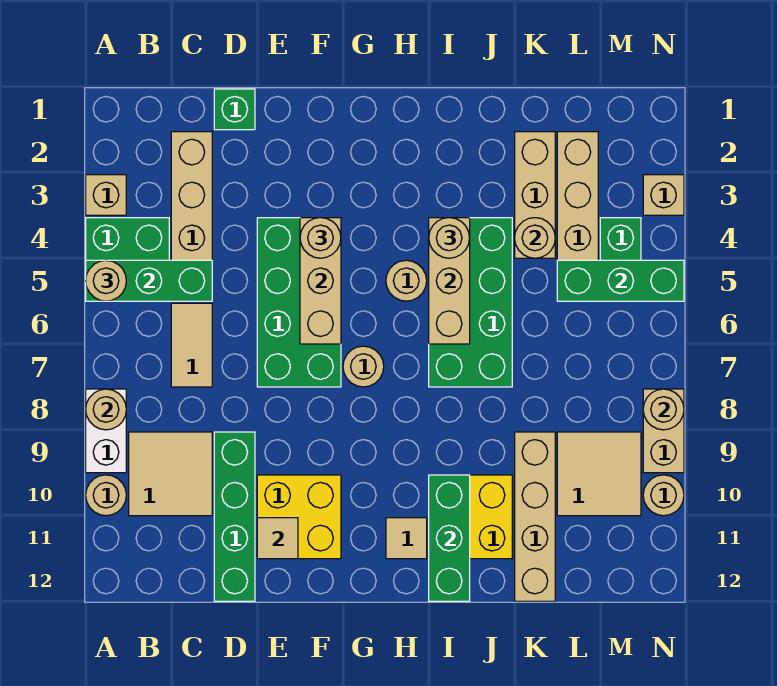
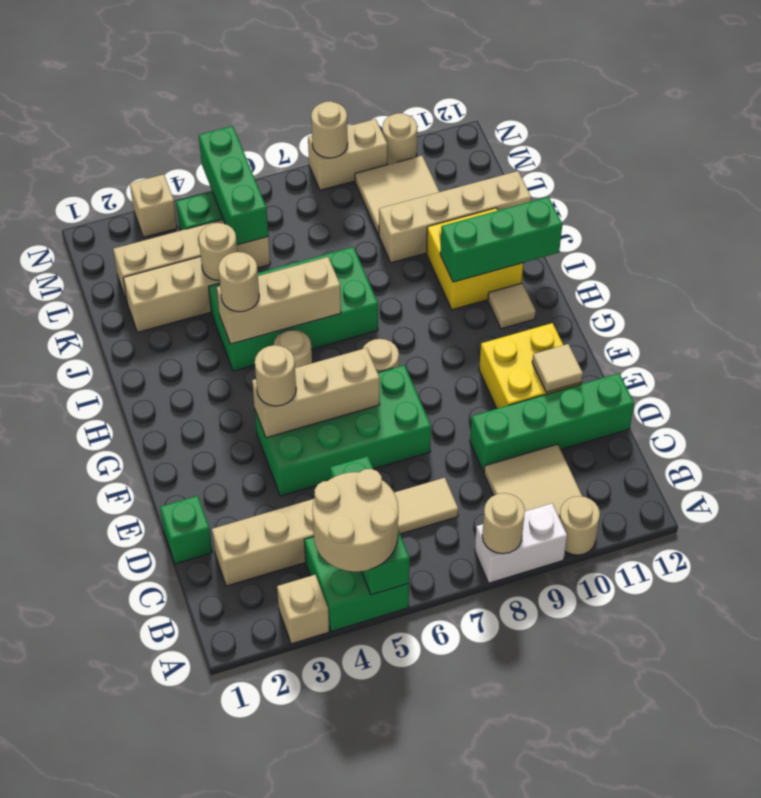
tan round brick A5 level 3 -> tan round brick A4:B5 level 3

